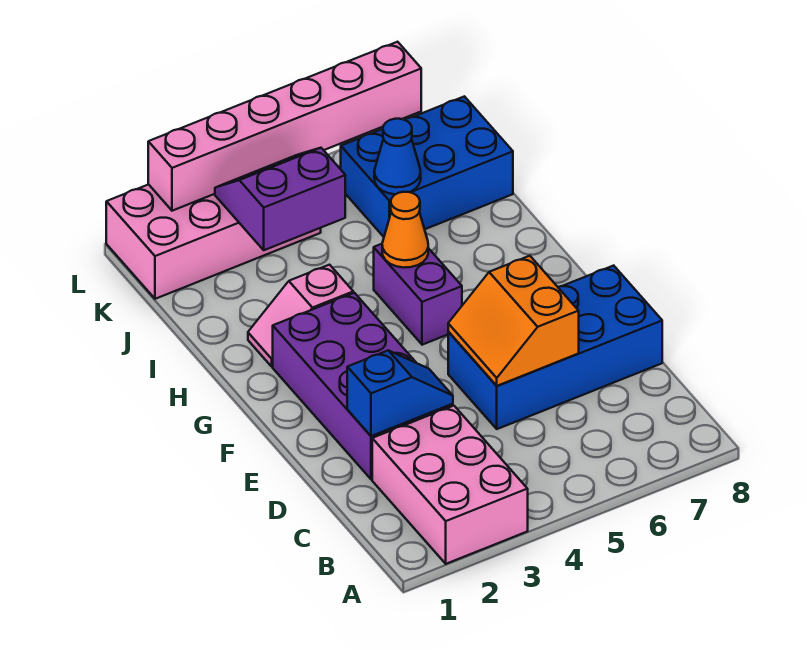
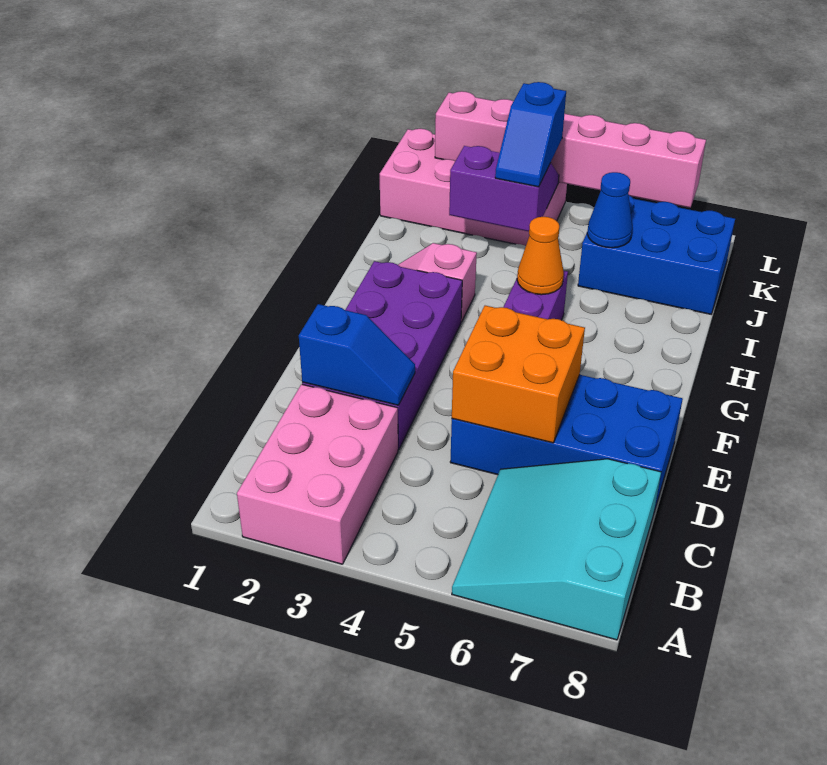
none -> cyan slope A6:C8 level 1 top 8
orange slope D5:E6 level 2 top 6 -> orange brick D5:E6 level 2
none -> blue slope J4:K4 level 3 top K

